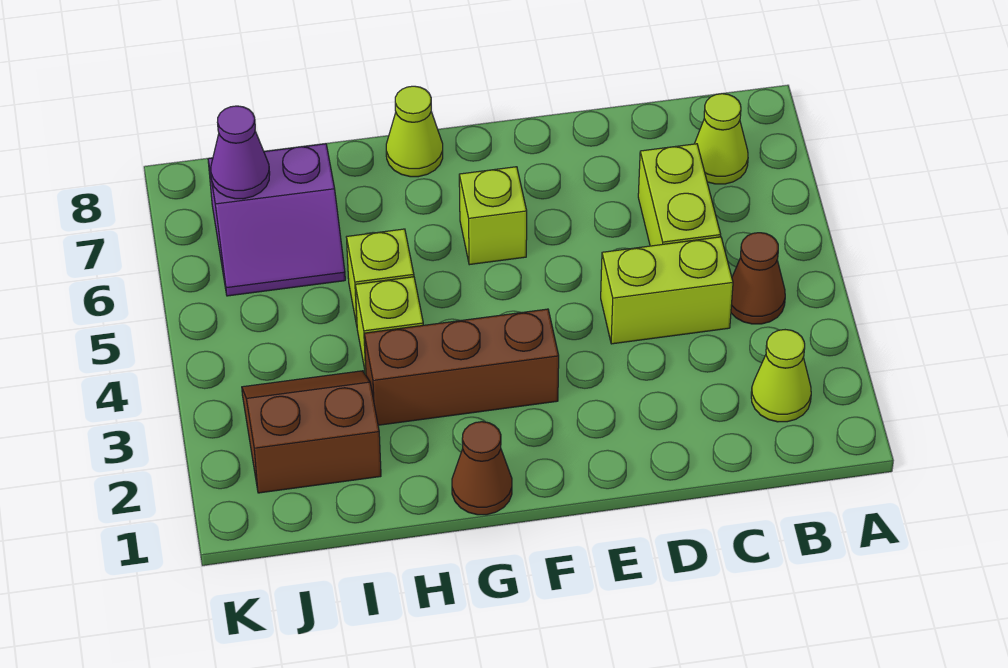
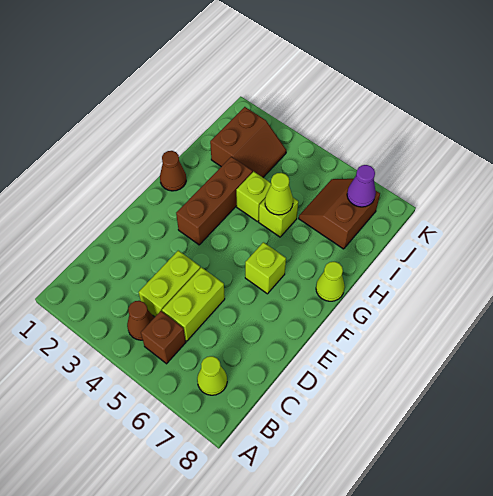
lime cone B2 level 1 -> lime cone H5 level 2
none -> brown brick B5 level 1
lime brick C5:C6 level 1 -> lime brick C5:D5 level 1
purple slope I6:J7 level 1 top 7 -> brown slope I6:J7 level 1 top 7

